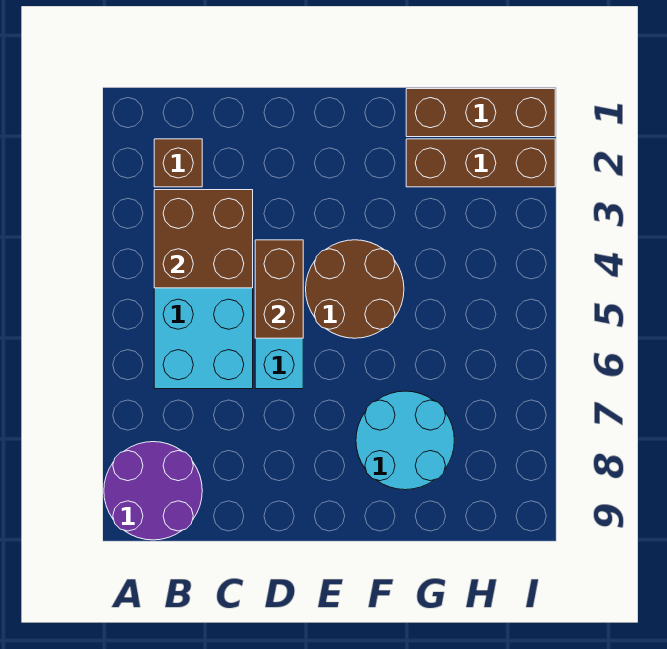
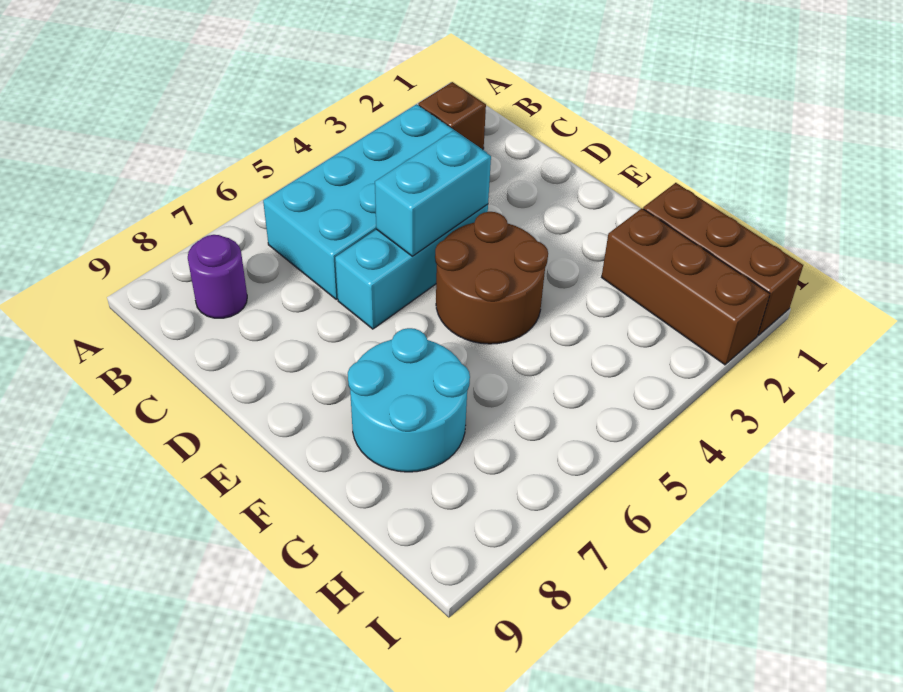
purple round brick A8:B9 level 1 -> purple round brick B8 level 1
brown brick B3:C4 level 2 -> none
brown brick D4:D5 level 2 -> cyan brick D4:D5 level 2

